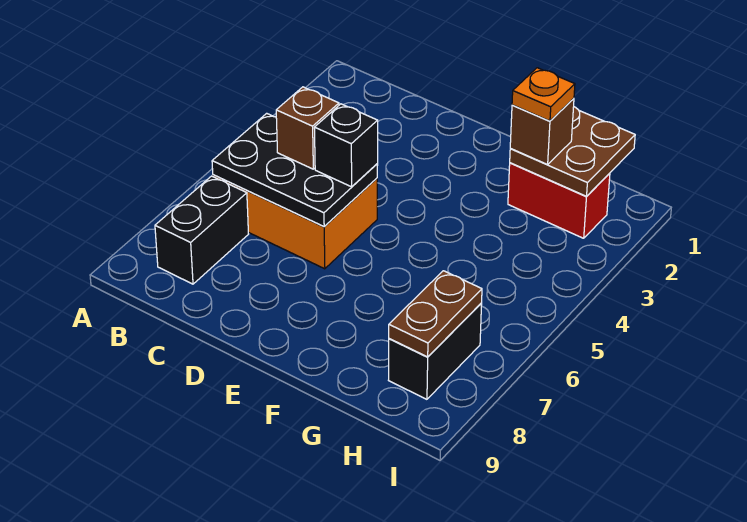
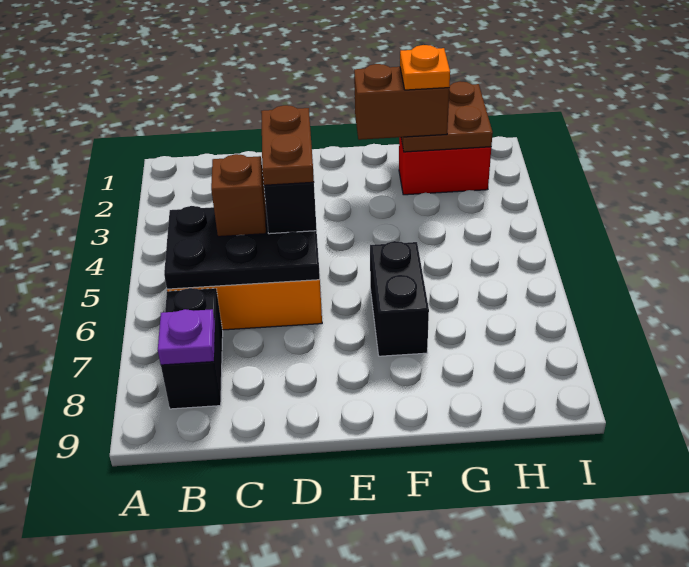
none -> purple plate B8 level 2
brown brick G2 level 3 -> brown brick F2:G2 level 3
black brick H7:H8 level 1 -> black brick F6:F7 level 1
brown plate H7:H8 level 2 -> brown plate D4:D5 level 4

